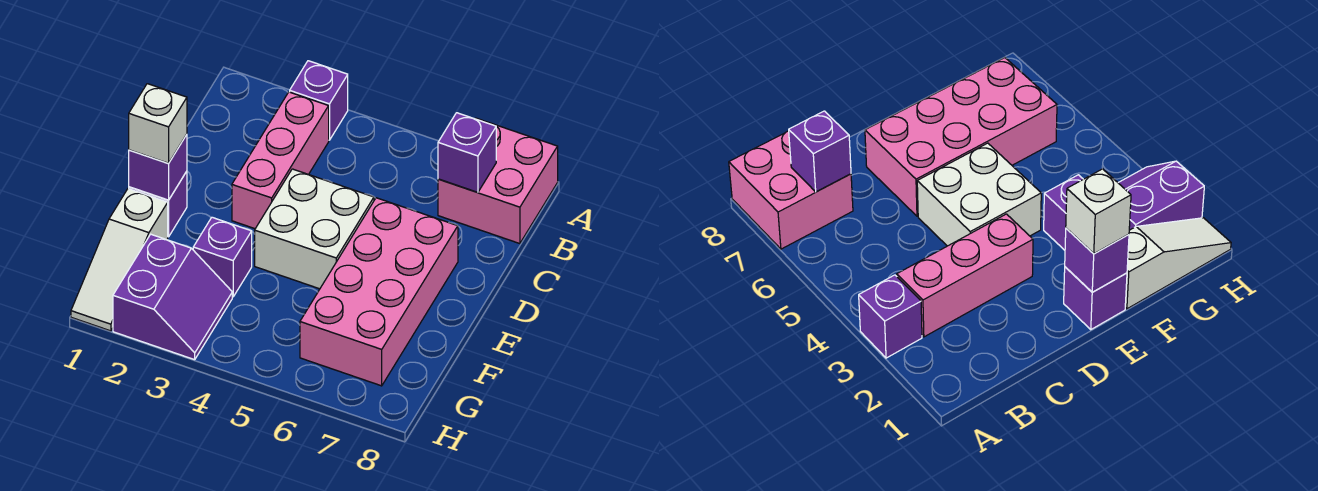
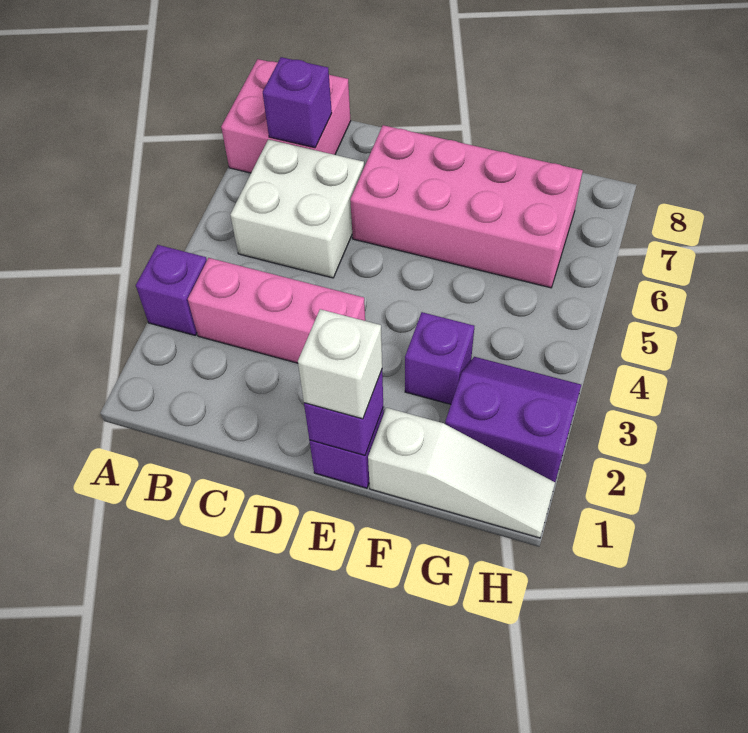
white brick D4:E5 level 1 -> white brick B5:C6 level 1

